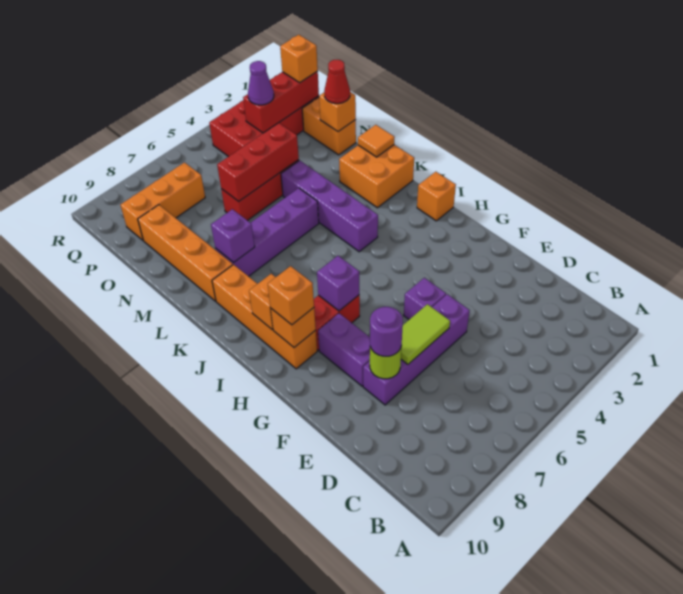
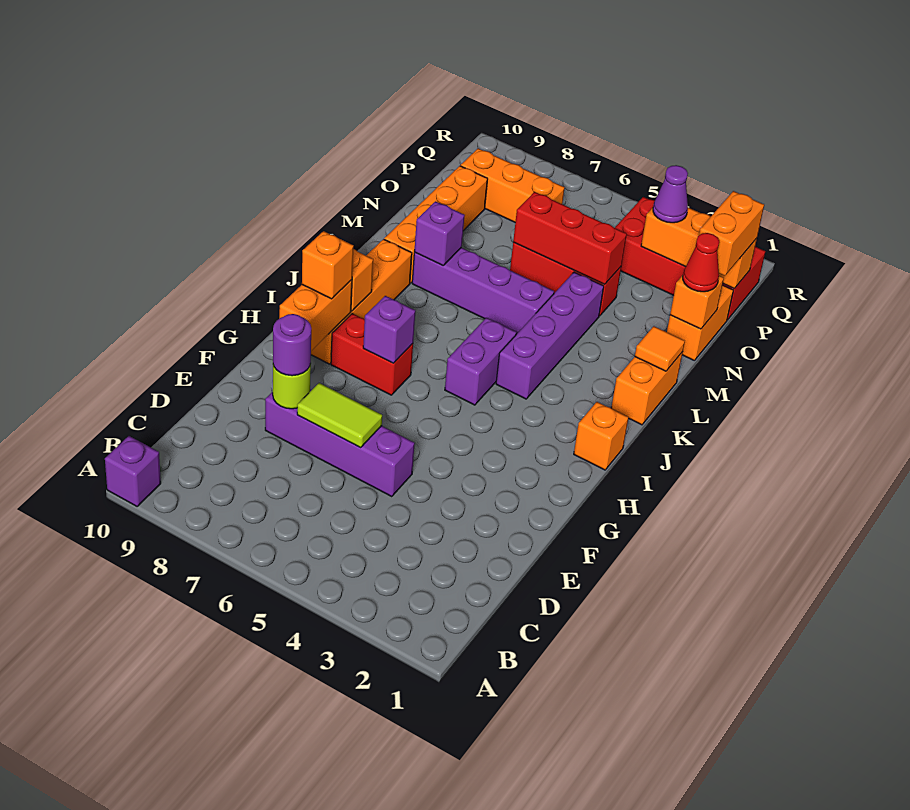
purple brick F5 level 1 -> purple brick A10 level 1
purple brick F8:G8 level 1 -> purple brick I5:J5 level 1
orange brick H9 level 2 -> orange brick G9:H9 level 2
orange brick K1:L2 level 1 -> orange brick K1:L1 level 1
red brick P1:P3 level 2 -> orange brick P1:P3 level 2
orange brick P1 level 3 -> orange brick O1:P1 level 3

